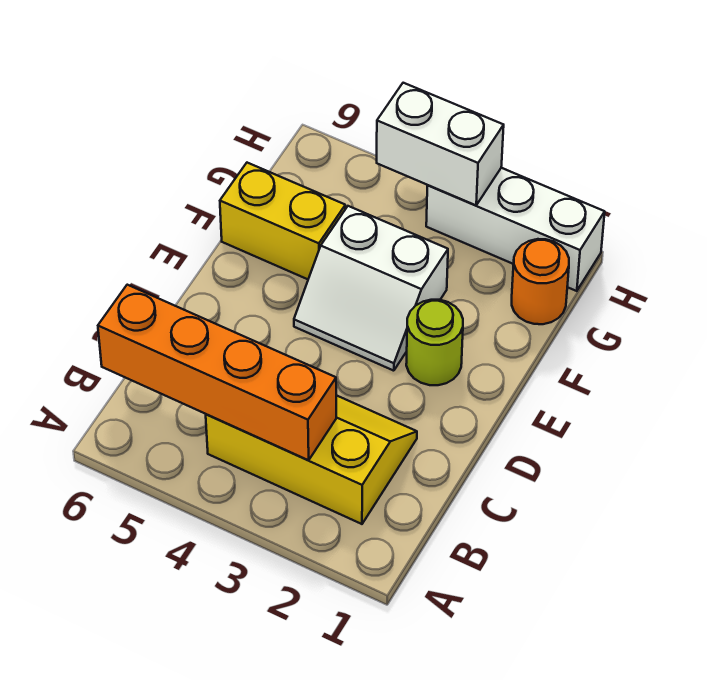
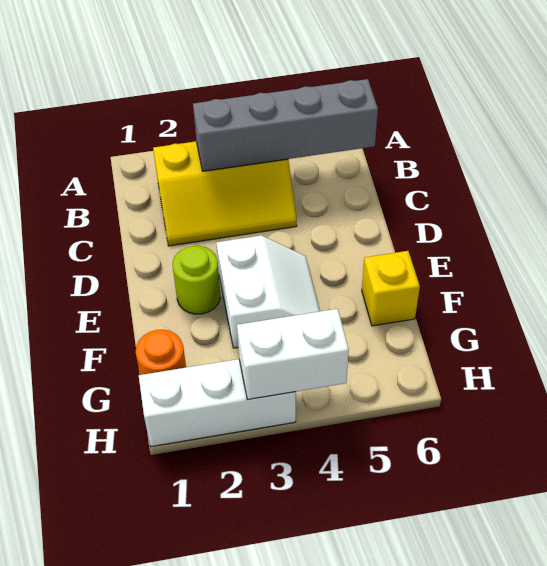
orange brick B3:B6 level 2 -> grey brick B3:B6 level 2
white slope E3:F4 level 1 top F -> white slope E3:F4 level 1 top 3
yellow brick F5:F6 level 1 -> yellow brick F6 level 1

